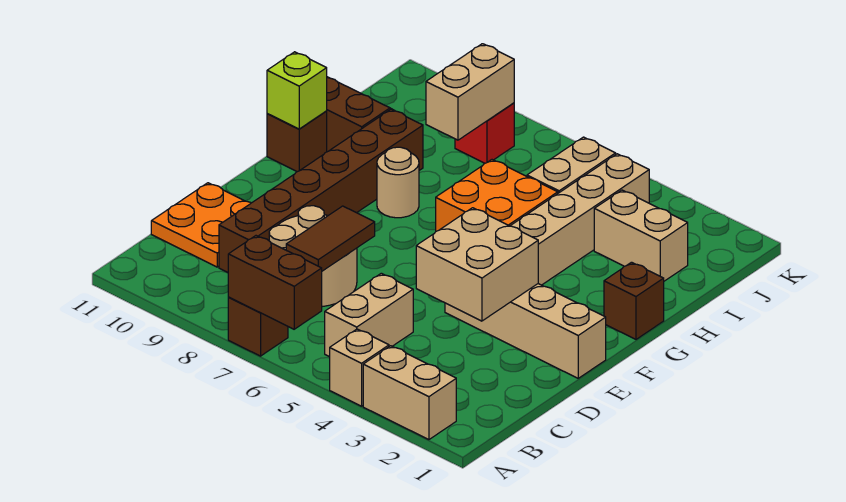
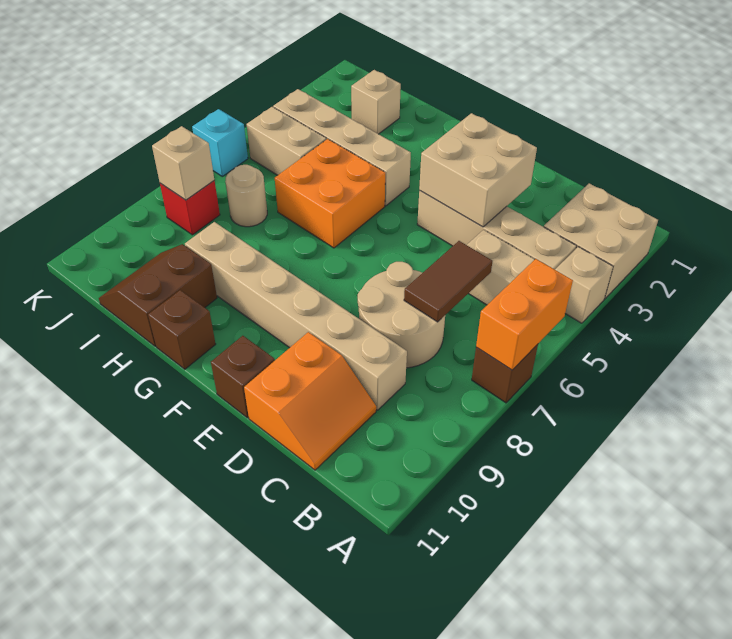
tan brick A2:A3 level 1 -> tan brick A2:B3 level 1
brown brick A6:A7 level 2 -> orange brick A6:A7 level 2
brown tile C7:D7 level 2 -> brown tile C6:C7 level 2
brown brick C9:H9 level 1 -> tan brick C9:H9 level 1
orange plate C10:D11 level 1 -> orange slope C10:D11 level 1 top D
tan brick E1:E4 level 1 -> tan brick B4:E4 level 1
brown brick G1 level 1 -> brown brick E11 level 1
tan round brick G8 level 1 -> tan round brick I7 level 1
lime brick G11 level 2 -> none
tan brick I2:I3 level 1 -> tan brick I2 level 1
tan brick I8:J8 level 2 -> tan brick J8 level 2
none -> cyan brick K6 level 1

